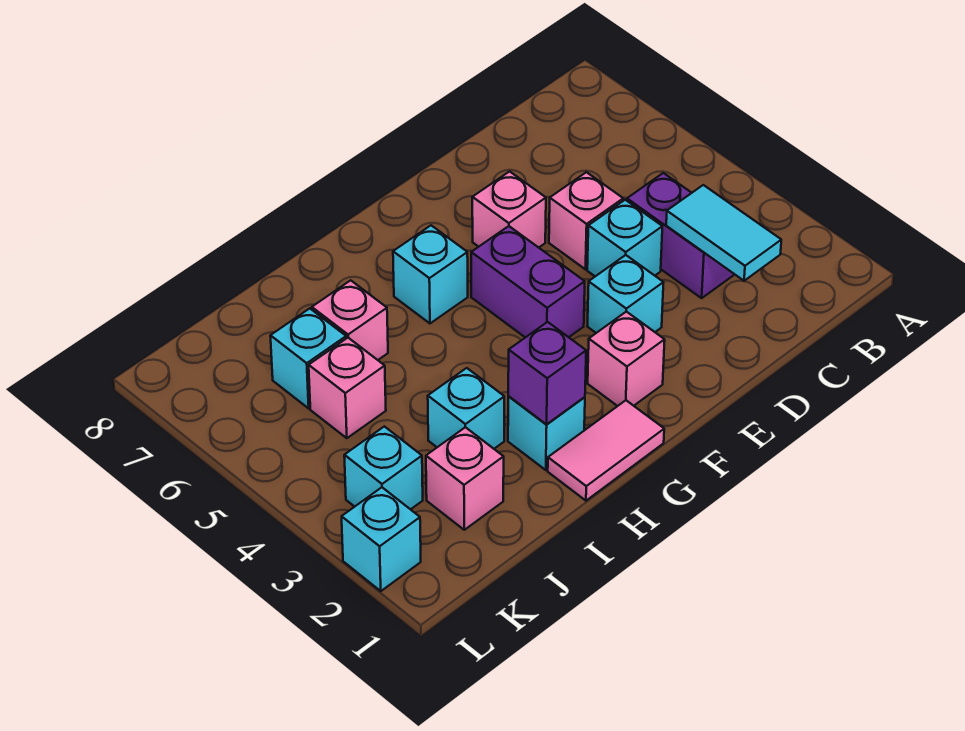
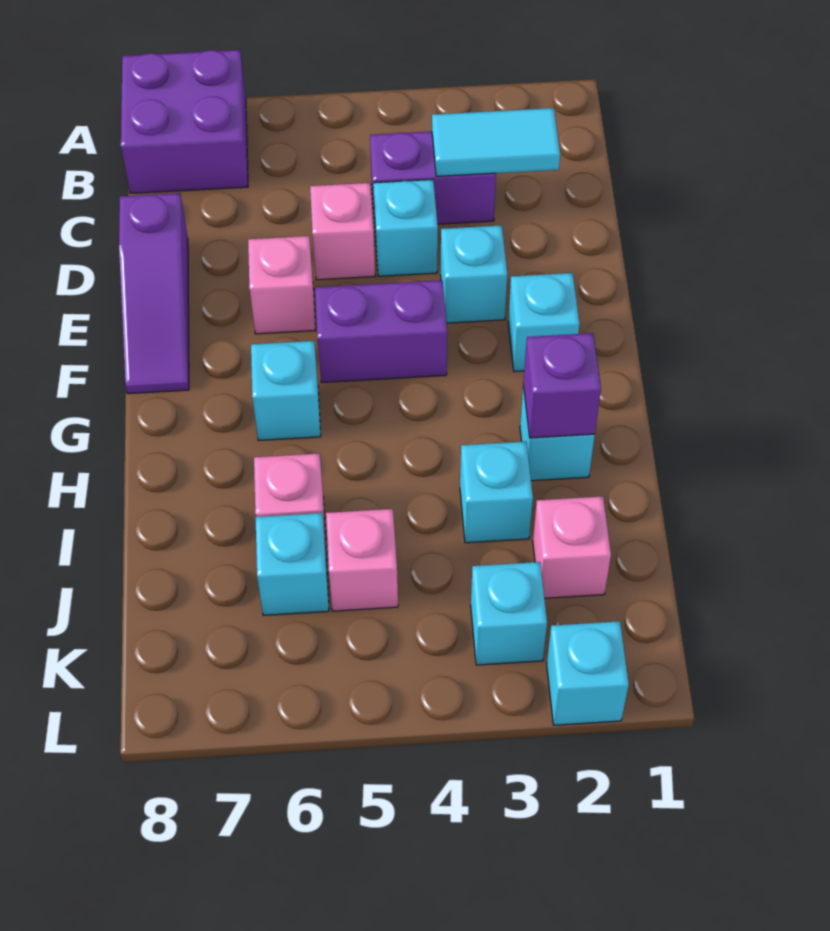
none -> purple brick A7:B8 level 1
none -> purple slope D8:F8 level 1 top D
pink brick F2 level 1 -> cyan brick F2 level 1
pink tile G1:H1 level 1 -> none

